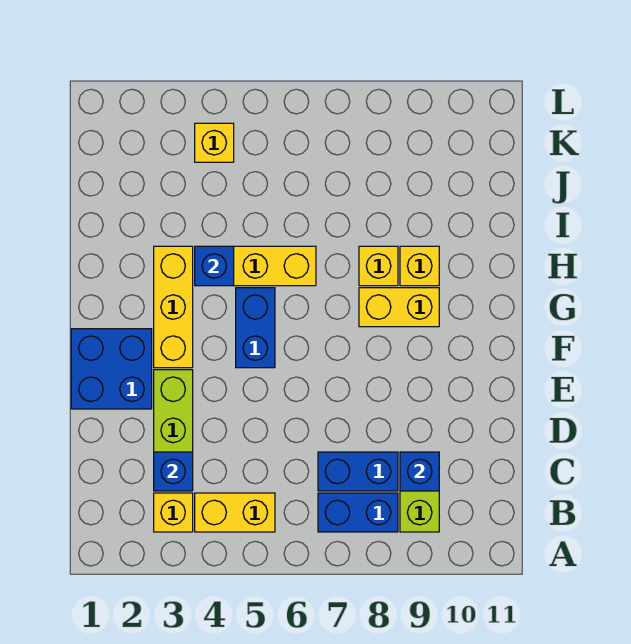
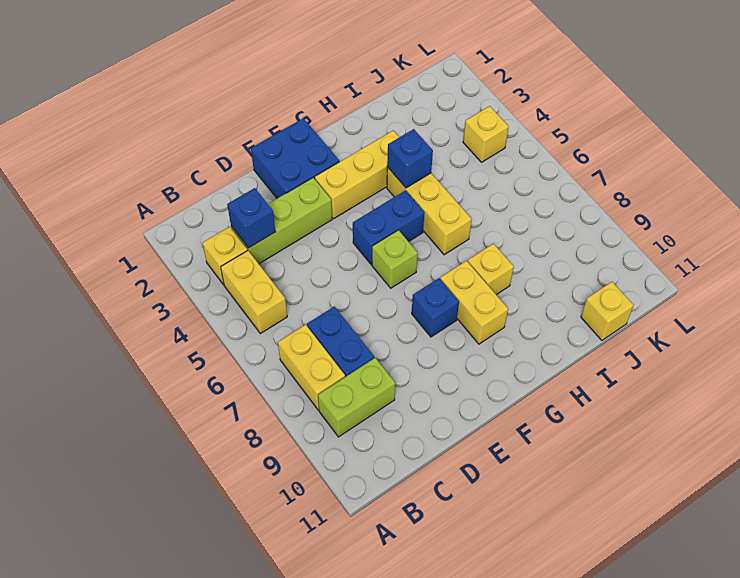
blue brick B7:B8 level 1 -> yellow brick B7:B8 level 1
blue brick C9 level 2 -> blue brick F8 level 1
none -> lime brick F6 level 1
yellow brick H9 level 1 -> yellow brick J11 level 1

